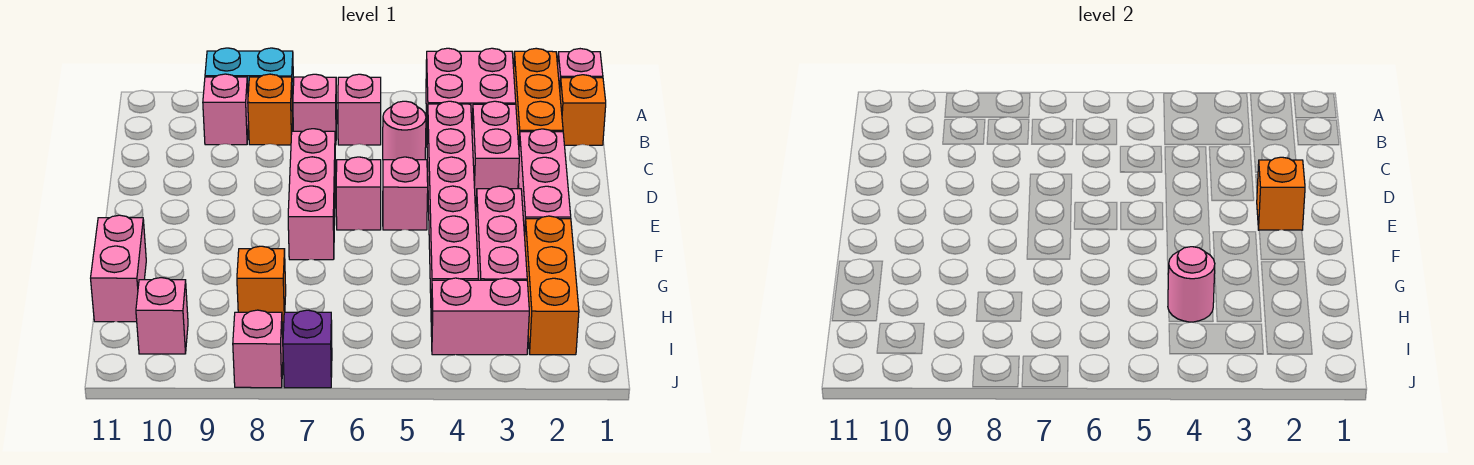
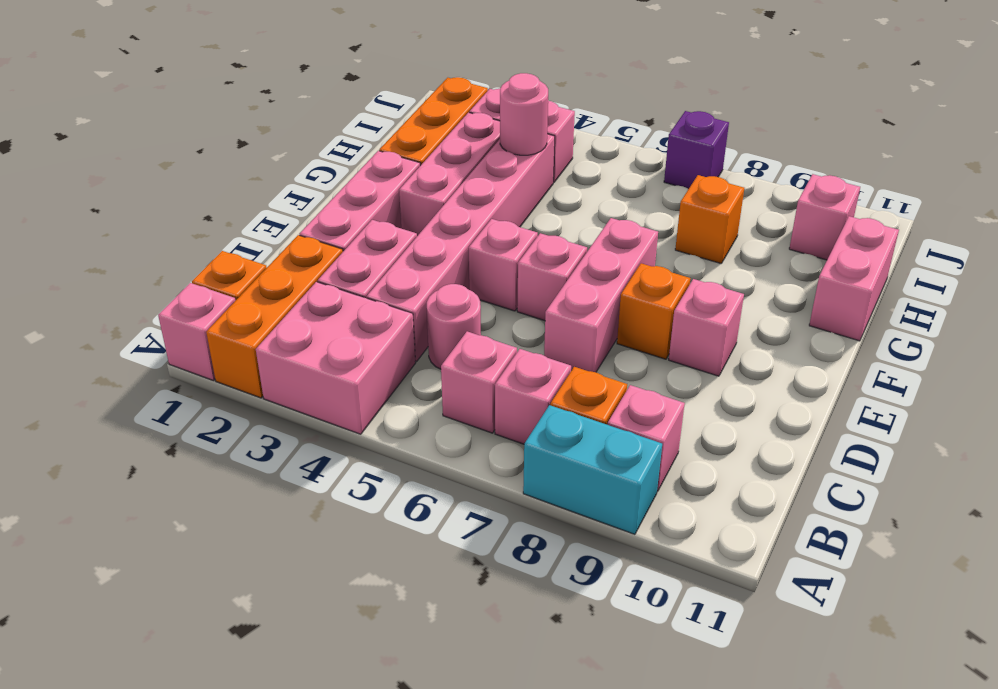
orange brick E2 level 2 -> orange brick E8 level 1
pink brick J8 level 1 -> pink brick E9 level 1

